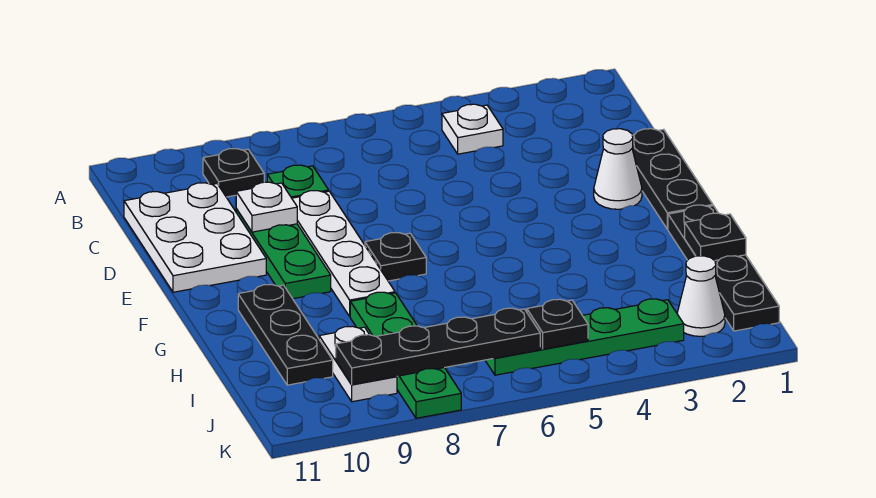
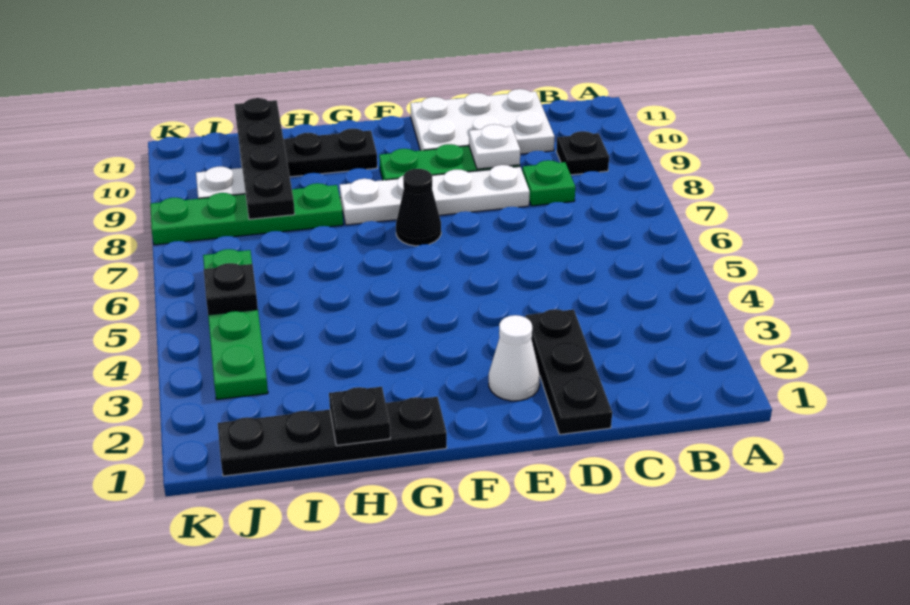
white plate B4 level 1 -> none
black plate D1:F1 level 1 -> black plate D1:D3 level 1
black plate F7 level 1 -> black cone F7 level 1
white cone J2 level 1 -> none
black plate J6:J9 level 2 -> black plate I8:I11 level 2

